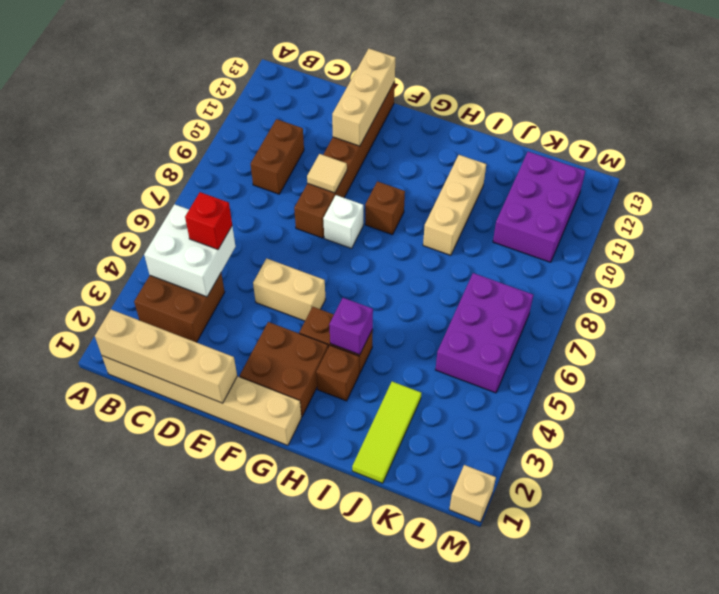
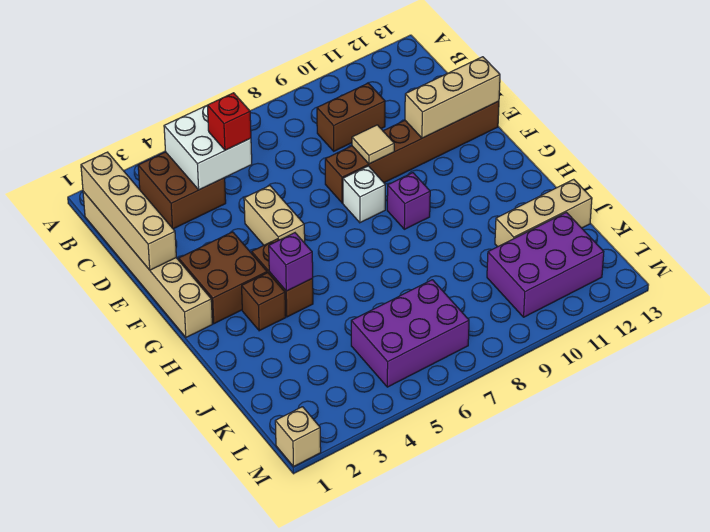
brown brick G9 level 1 -> purple brick G9 level 1
tan brick I9:I11 level 1 -> tan brick J11:J13 level 1
lime tile J1:J3 level 1 -> none

